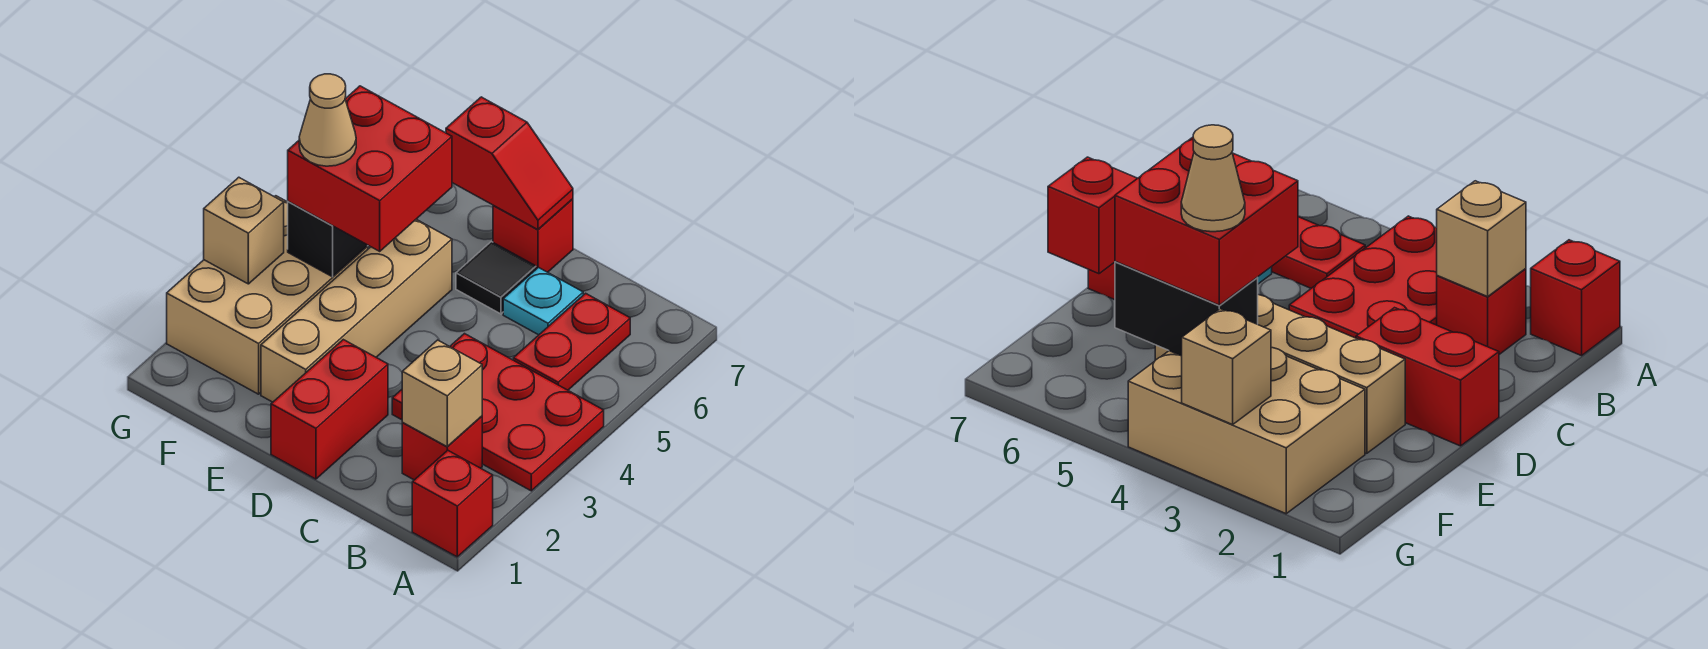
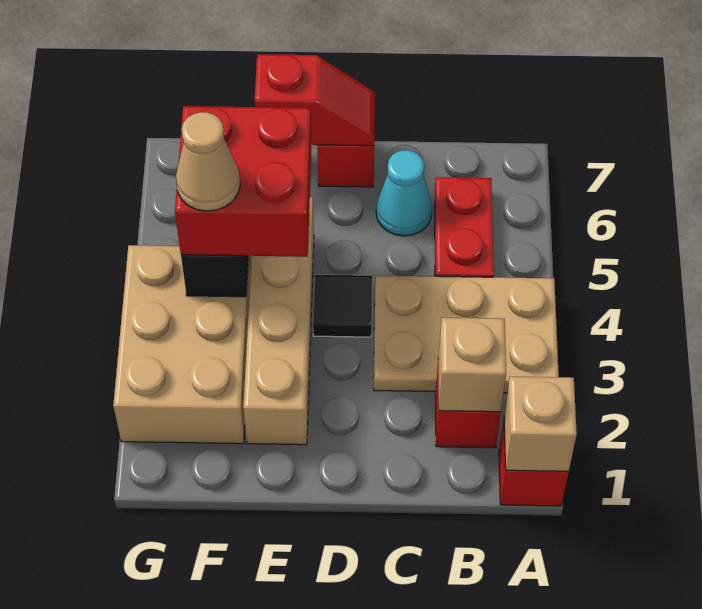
red plate A3:C4 level 1 -> tan plate A3:C4 level 1
cyan plate C6 level 1 -> cyan cone C6 level 1
red brick D1:D2 level 1 -> none
black tile D6 level 1 -> black tile D4 level 1
tan brick G3 level 2 -> tan brick A1 level 2

